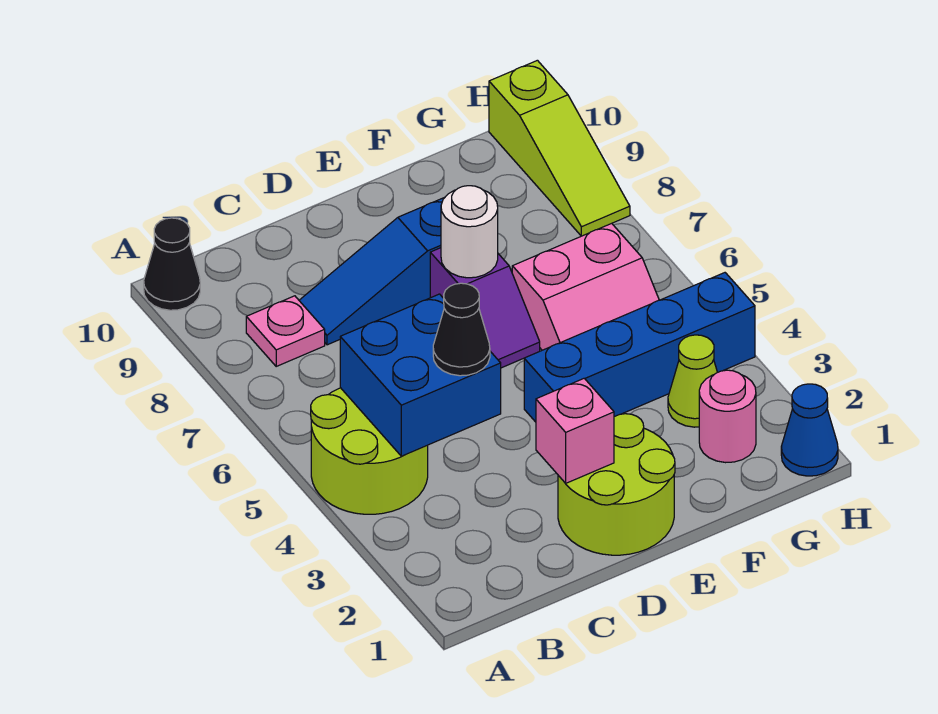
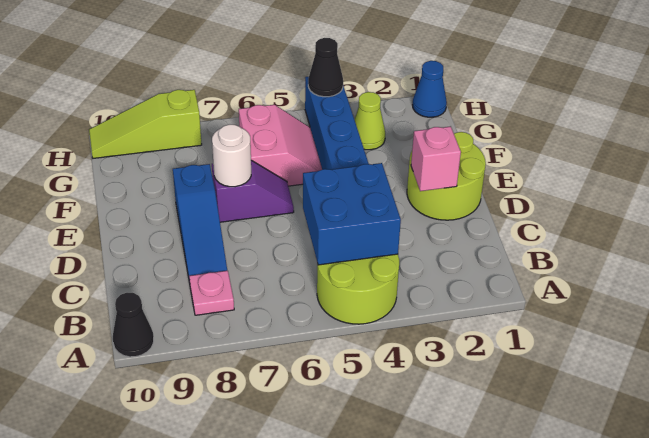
black cone C4 level 3 -> black cone H4 level 2
pink round brick G2 level 1 -> none
lime slope H8:H10 level 1 top 10 -> lime slope H8:H10 level 1 top 8

